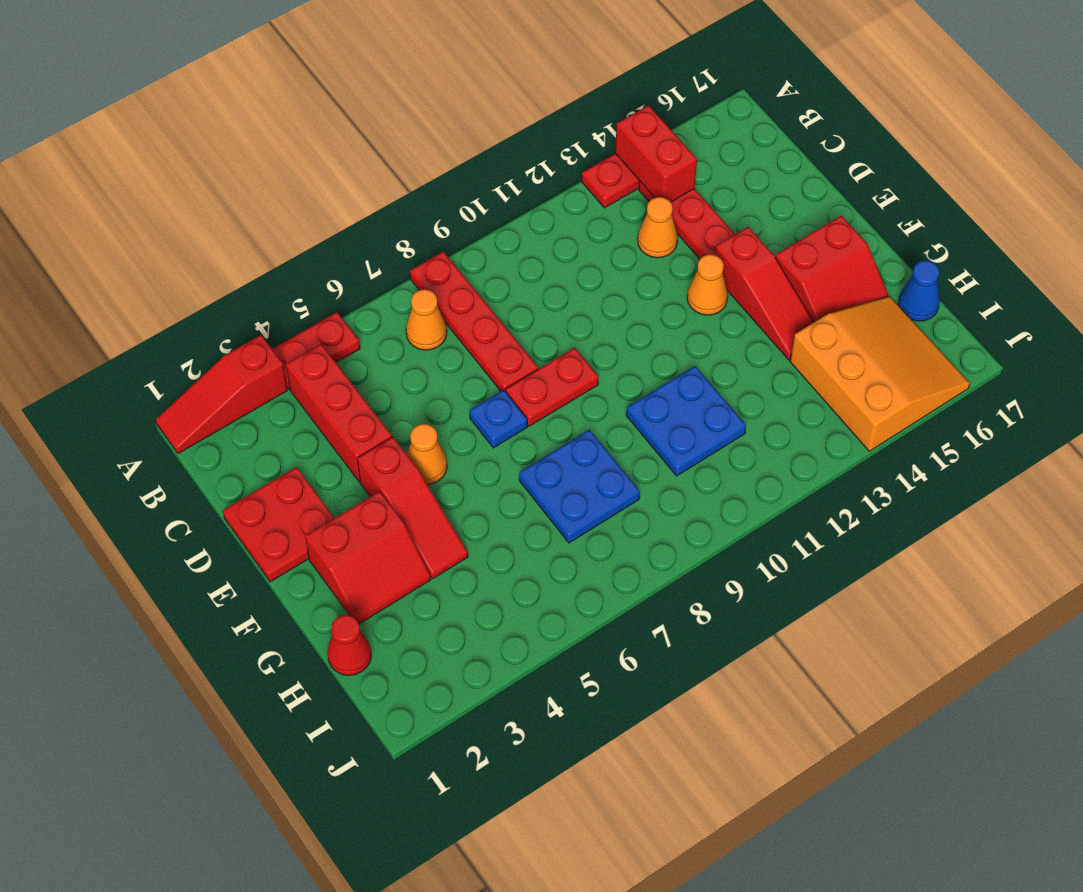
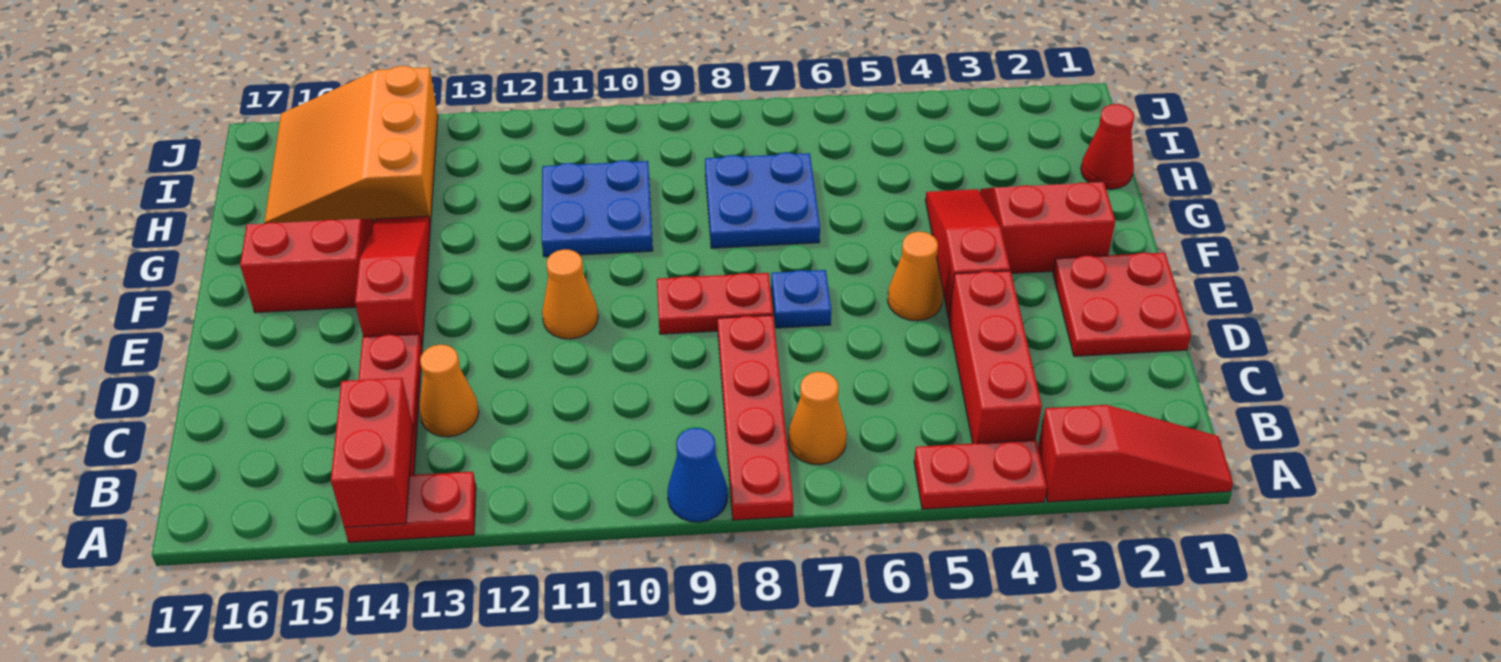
orange cone E13 level 1 -> orange cone E11 level 1
blue cone H17 level 1 -> blue cone A9 level 1

